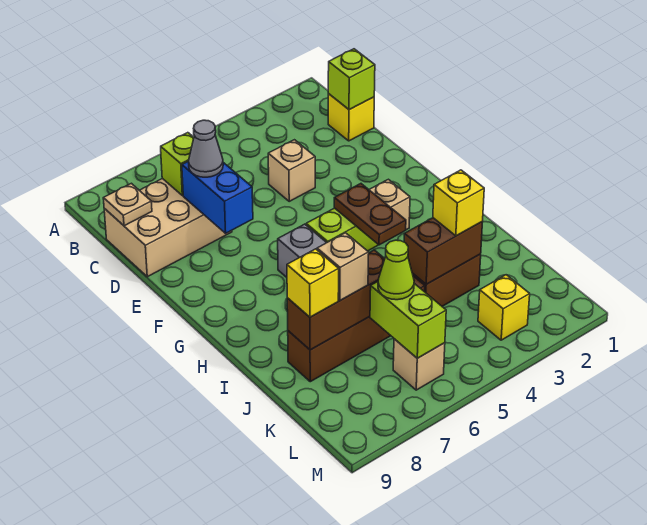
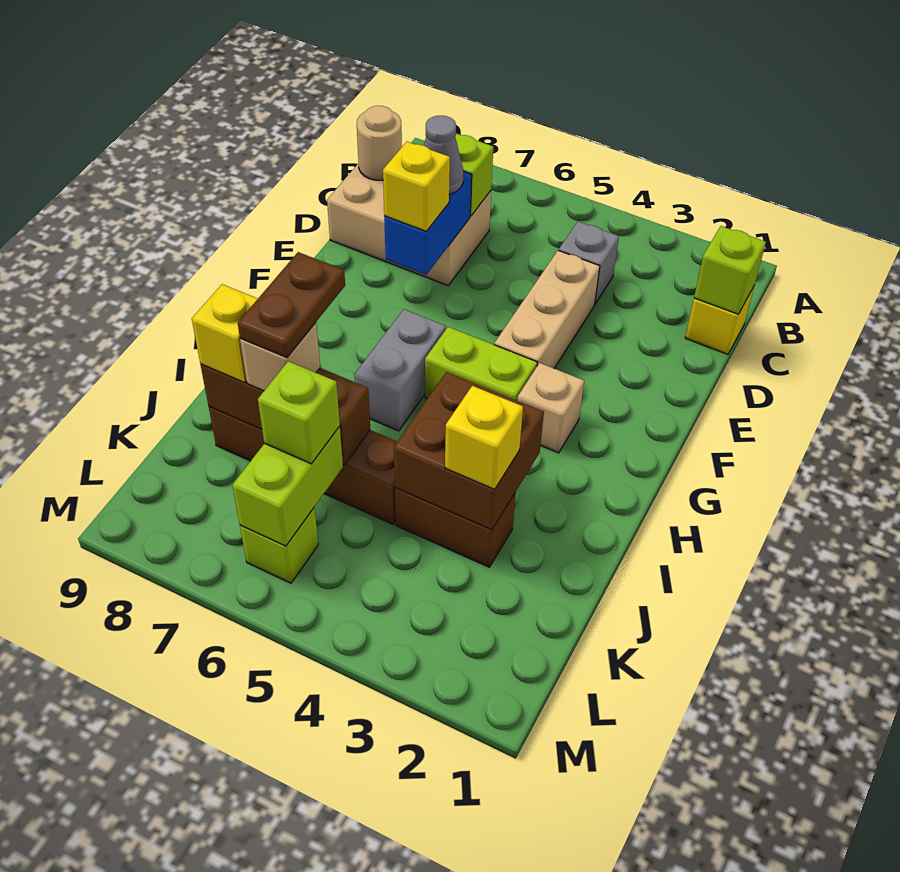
none -> grey brick C4 level 1
tan plate C9 level 2 -> tan round brick C9 level 2
tan brick D4 level 1 -> tan brick D4:F4 level 1
brown plate G4:H4 level 2 -> brown plate I7:J7 level 4
brown brick J3:J4 level 2 -> brown brick I3:J4 level 2
lime cone K6 level 3 -> lime brick K6 level 3
yellow brick L3 level 1 -> yellow brick E7 level 3
tan brick L6 level 1 -> lime brick L6 level 1

